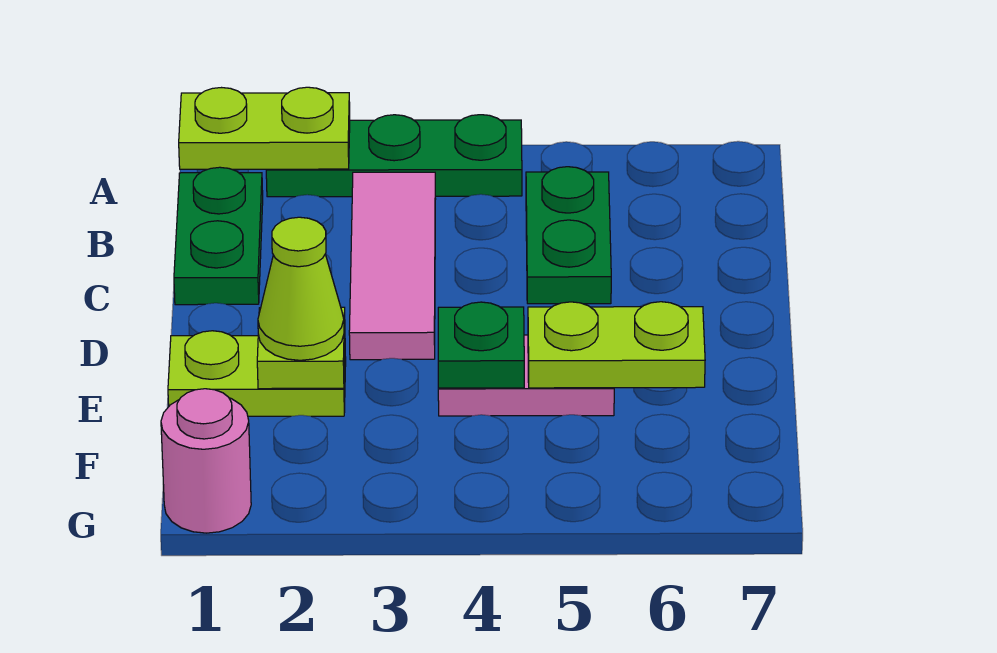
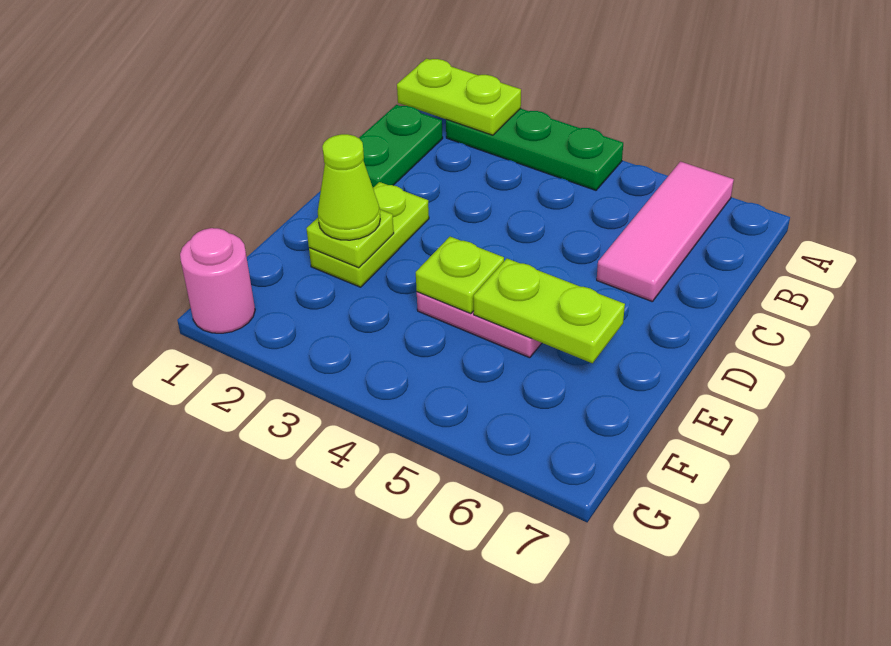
pink tile B3:D3 level 1 -> pink tile A6:C6 level 1
green plate B5:C5 level 1 -> none
lime plate E1:E2 level 1 -> lime plate D2:E2 level 1
green plate E4 level 2 -> lime plate E4 level 2

